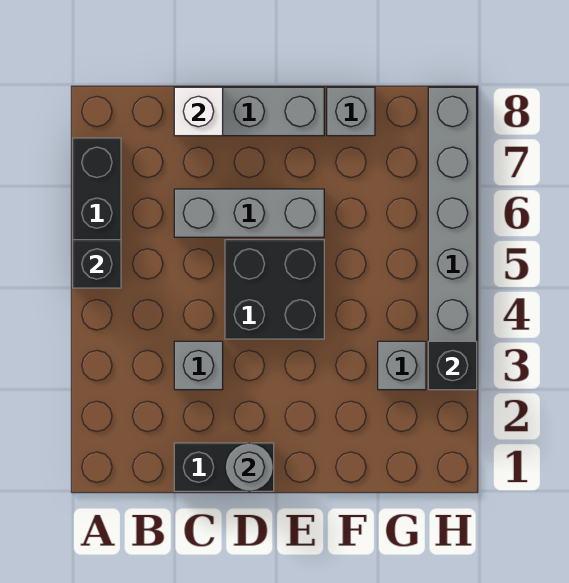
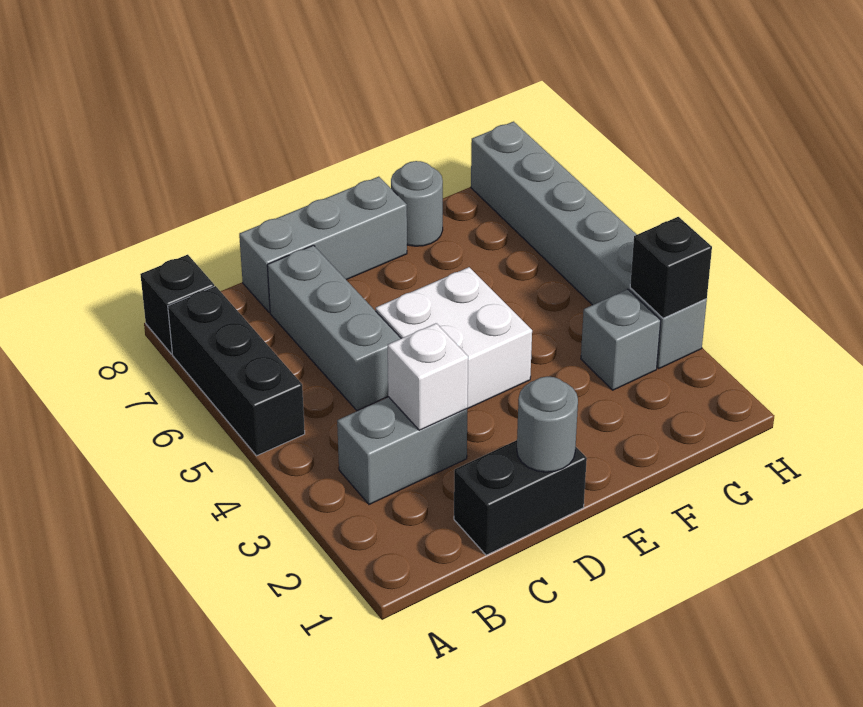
black brick A5 level 2 -> black brick A8 level 1
grey brick C3 level 1 -> grey brick B3:C3 level 1
grey brick C6:E6 level 1 -> grey brick C5:C7 level 1
white brick C8 level 2 -> white brick C3 level 2
black brick D4:E5 level 1 -> white brick D4:E5 level 1
grey brick F8 level 1 -> grey round brick F8 level 1

